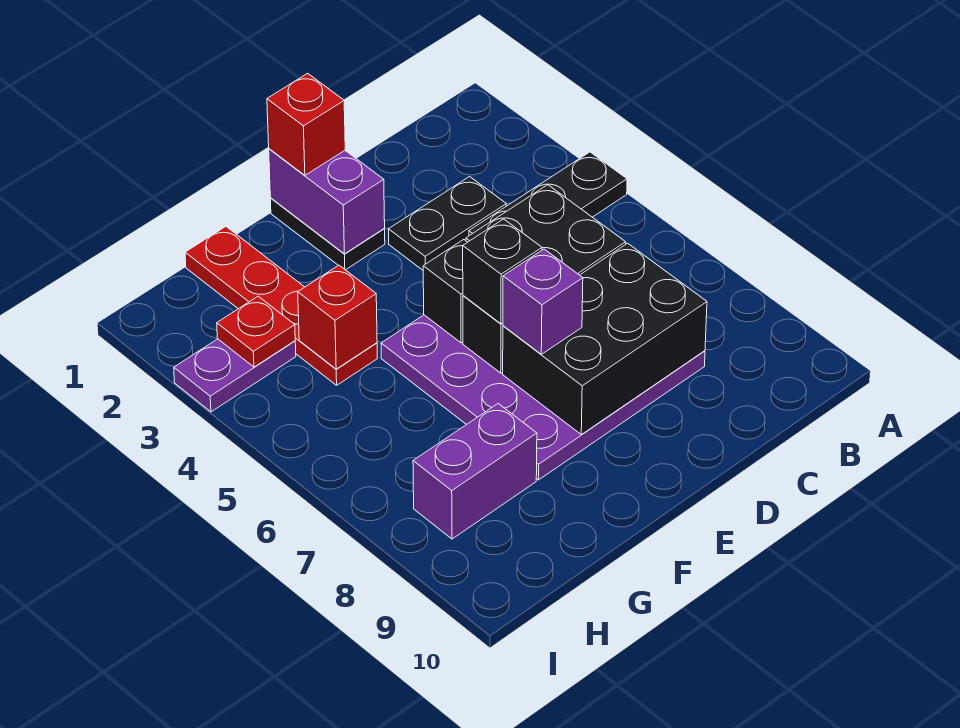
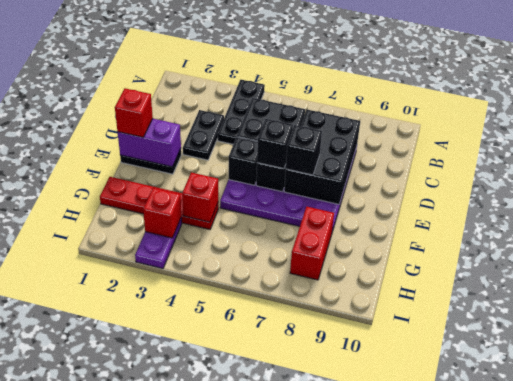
purple brick E7 level 3 -> black brick E7 level 3
purple brick G8:H8 level 1 -> red brick G8:H8 level 1
red plate H3 level 2 -> red brick H3 level 2

